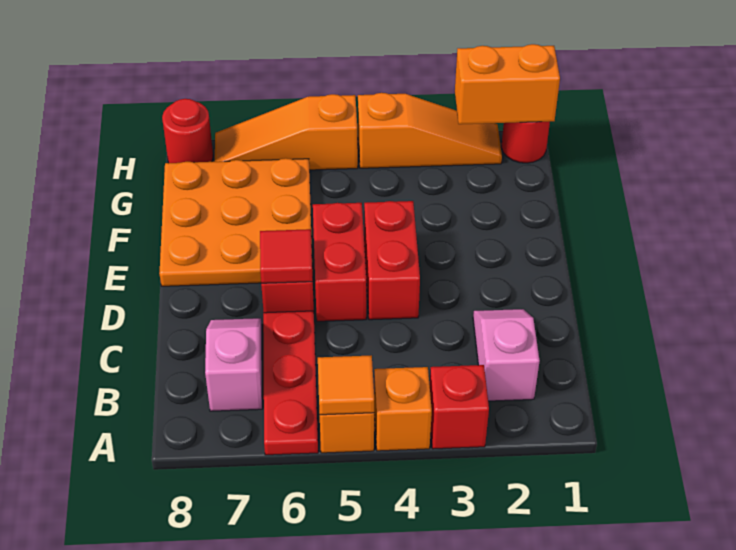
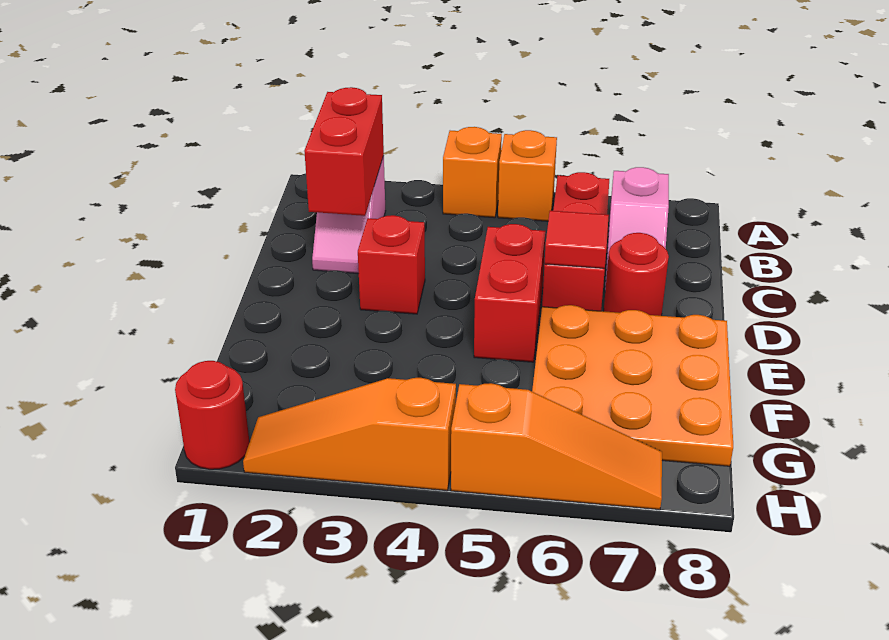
red brick A3 level 1 -> red brick D3 level 1
orange tile A5 level 2 -> none
red brick D4:E4 level 1 -> red brick B2:C2 level 2
orange brick H1:H2 level 2 -> none
red round brick H8 level 1 -> red round brick D7 level 1

